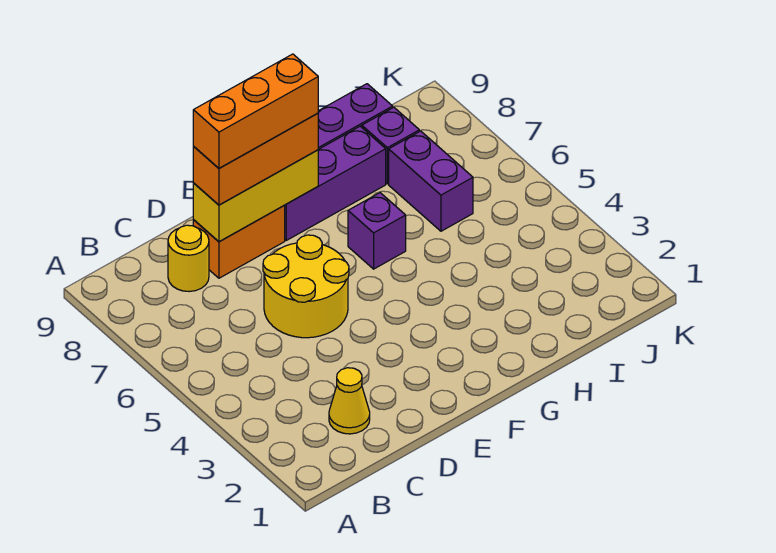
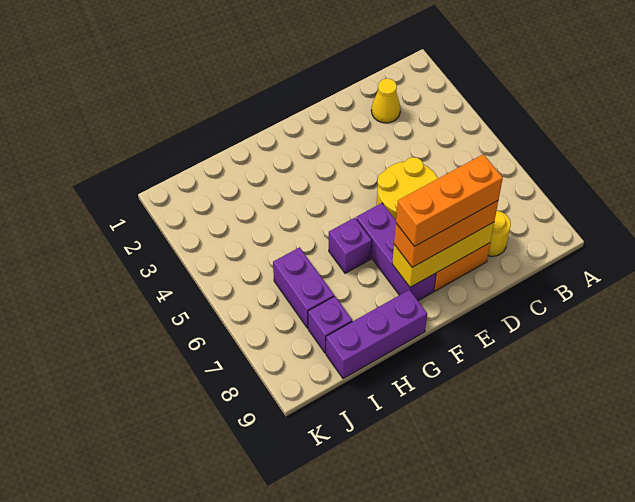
purple brick F8:H8 level 1 -> purple brick F6:F8 level 1

